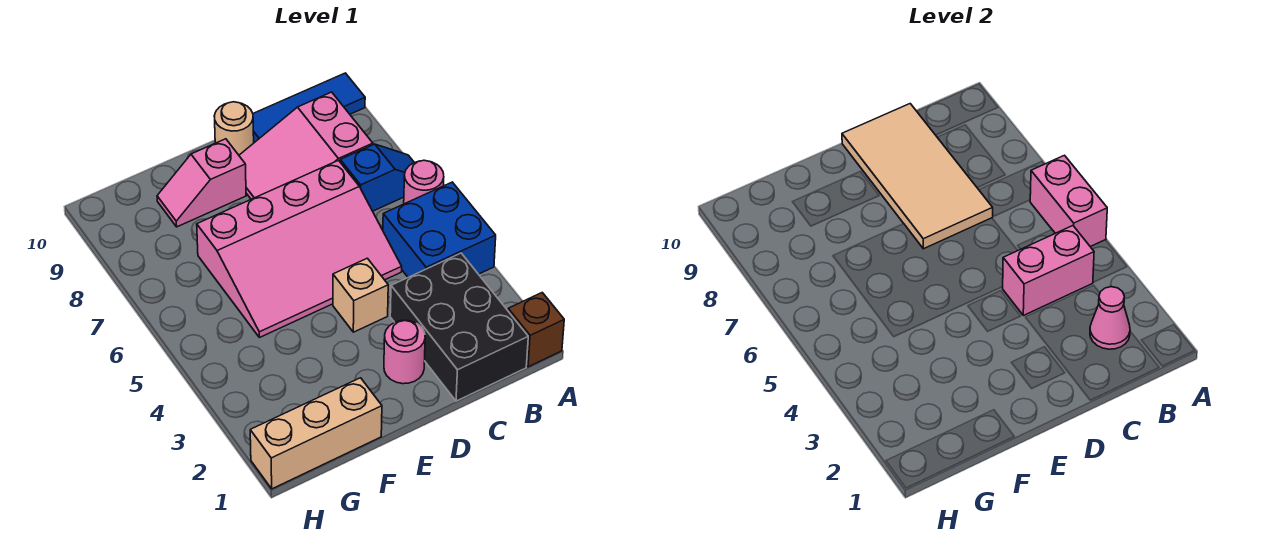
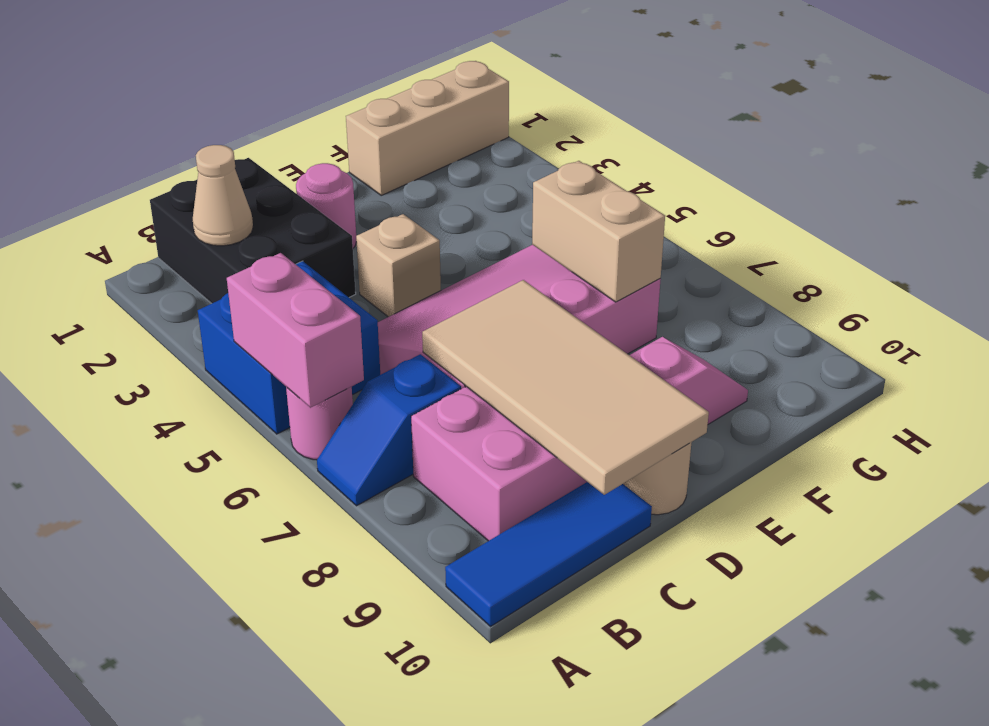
brown brick A1 level 1 -> none
pink cone B2 level 2 -> tan cone B2 level 2
pink brick B4:C4 level 2 -> none
none -> tan brick F6:F7 level 2

